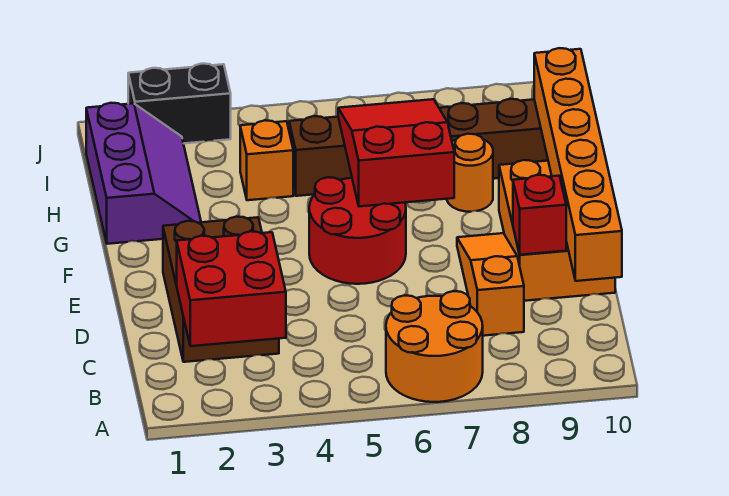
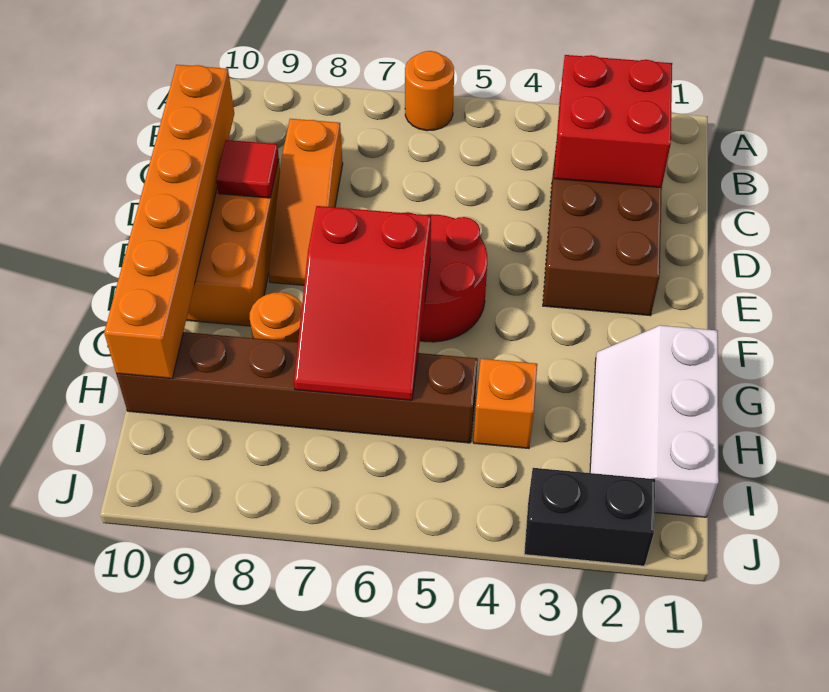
orange round brick A6:B7 level 1 -> orange round brick A6 level 1
red brick D9 level 2 -> red tile D9 level 2
purple slope G1:I2 level 1 top 1 -> white slope G1:I2 level 1 top 1

